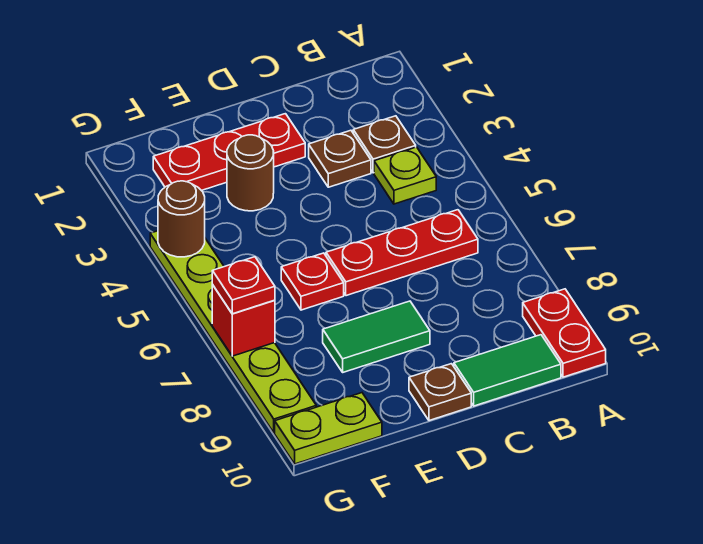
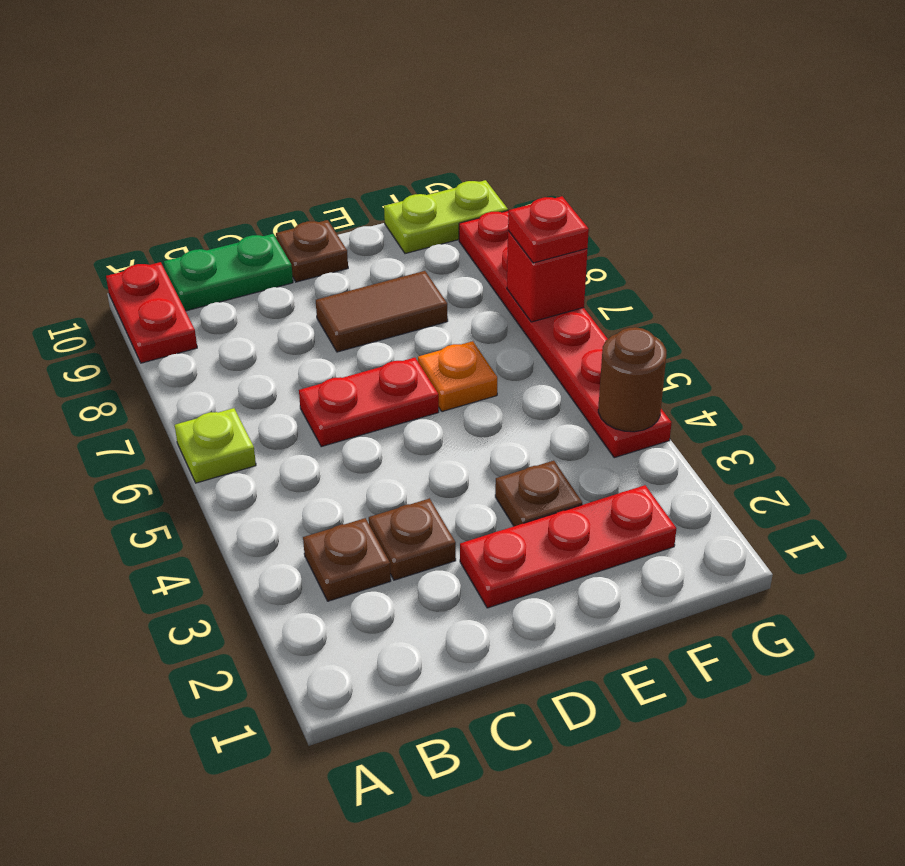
lime plate B4 level 1 -> lime plate A6 level 1
red plate B6:D6 level 1 -> red plate C6:D6 level 1
green tile B10:C10 level 1 -> green plate B10:C10 level 1
green tile D8:E8 level 1 -> brown tile D8:E8 level 1
brown round brick E3 level 1 -> brown plate E3 level 1
red plate E6 level 1 -> orange plate E6 level 1
lime plate G4:G9 level 1 -> red plate G4:G9 level 1

